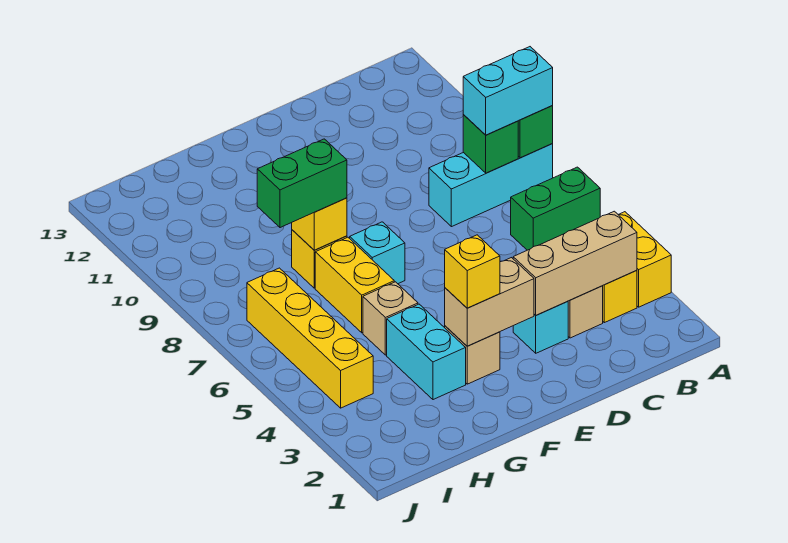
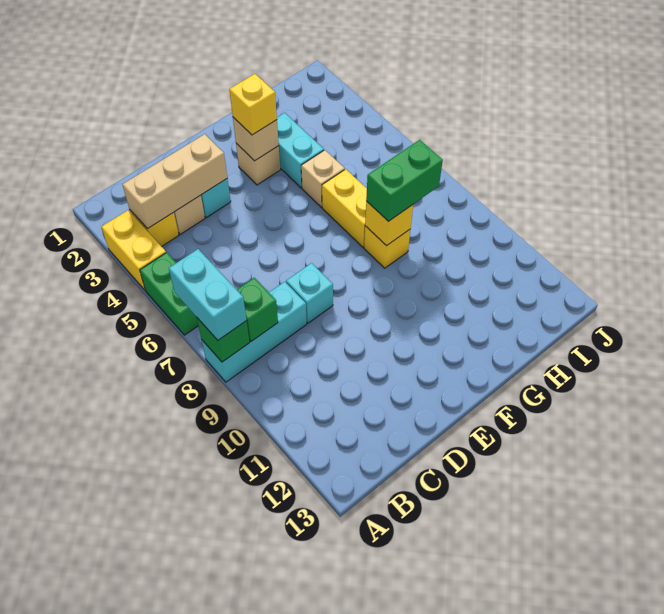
green brick A6:B6 level 1 -> green brick A5:A6 level 1
cyan brick A8:B8 level 3 -> cyan brick A7:A8 level 3
tan brick E3:F3 level 2 -> tan brick F3 level 2
cyan brick F7 level 1 -> cyan brick D8 level 1
yellow brick I4:I7 level 1 -> none

